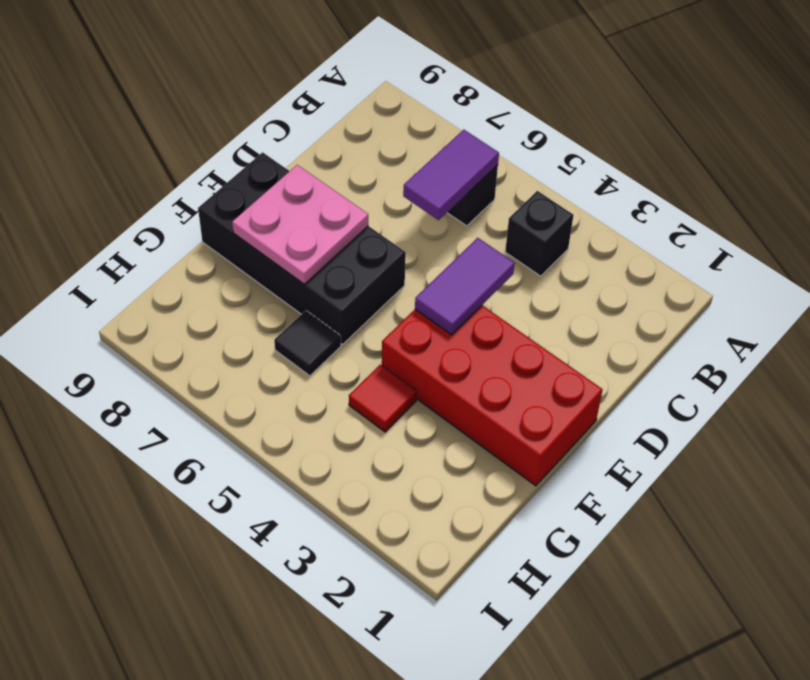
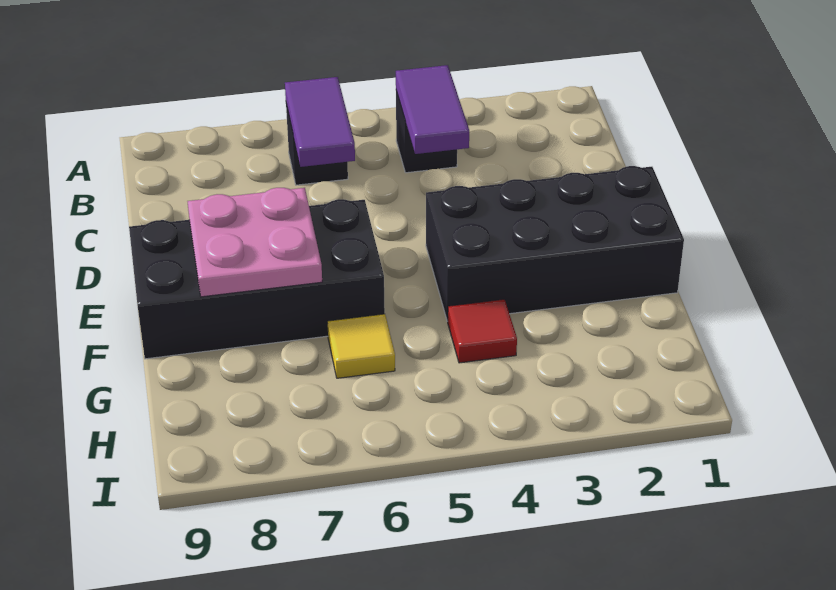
purple tile D4:E4 level 2 -> purple tile B4:C4 level 2
red brick E1:F4 level 1 -> black brick E1:F4 level 1
black tile G6 level 1 -> yellow tile G6 level 1

